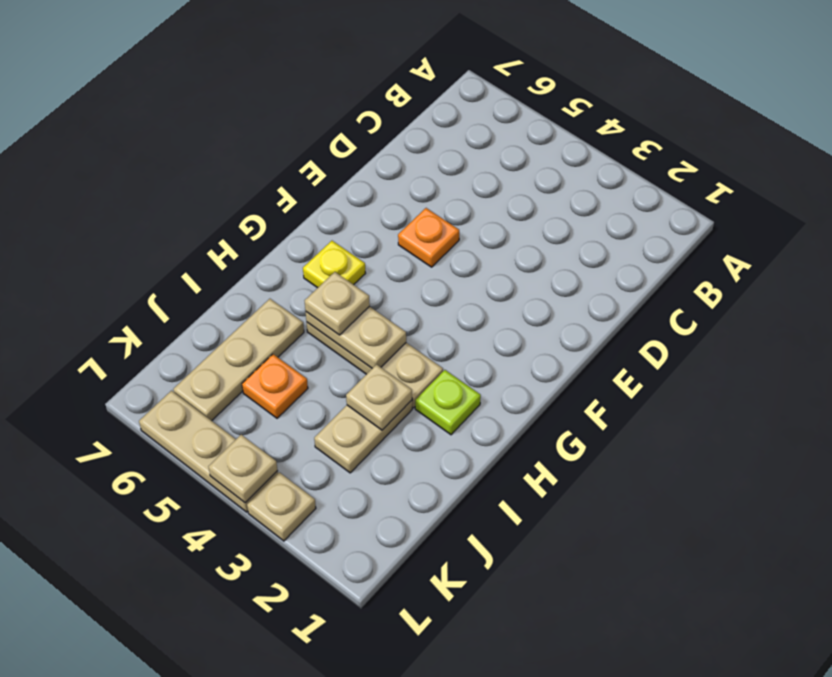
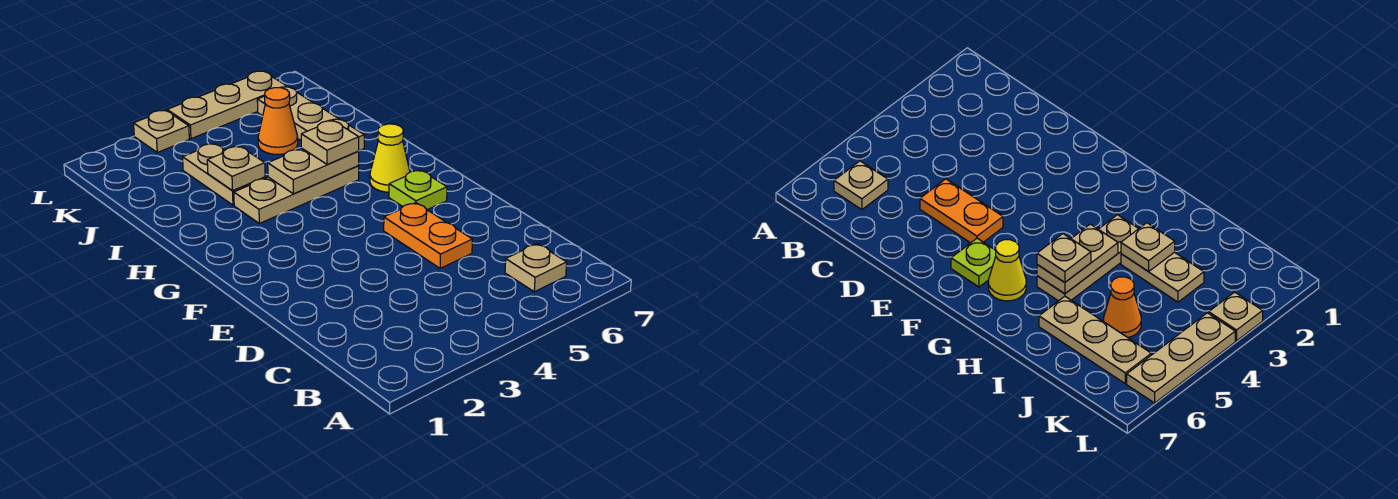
orange plate E5 level 1 -> orange plate D5:E5 level 1
yellow plate G6 level 1 -> yellow cone G6 level 1
lime plate H2 level 1 -> lime plate F6 level 1
orange plate J5 level 1 -> orange cone J5 level 1
tan plate L4 level 2 -> tan plate B6 level 1

